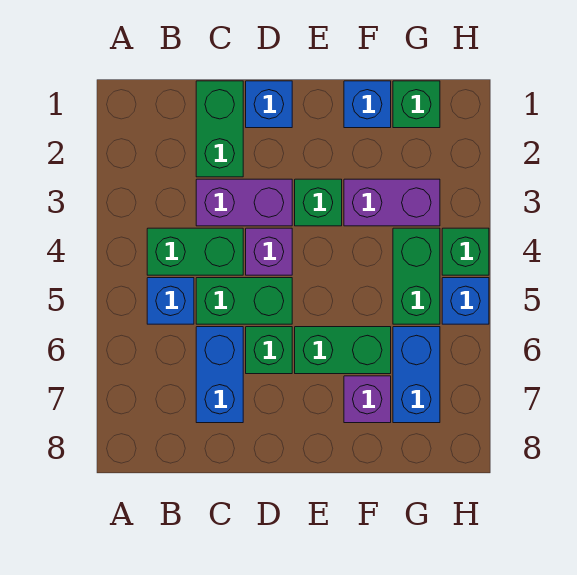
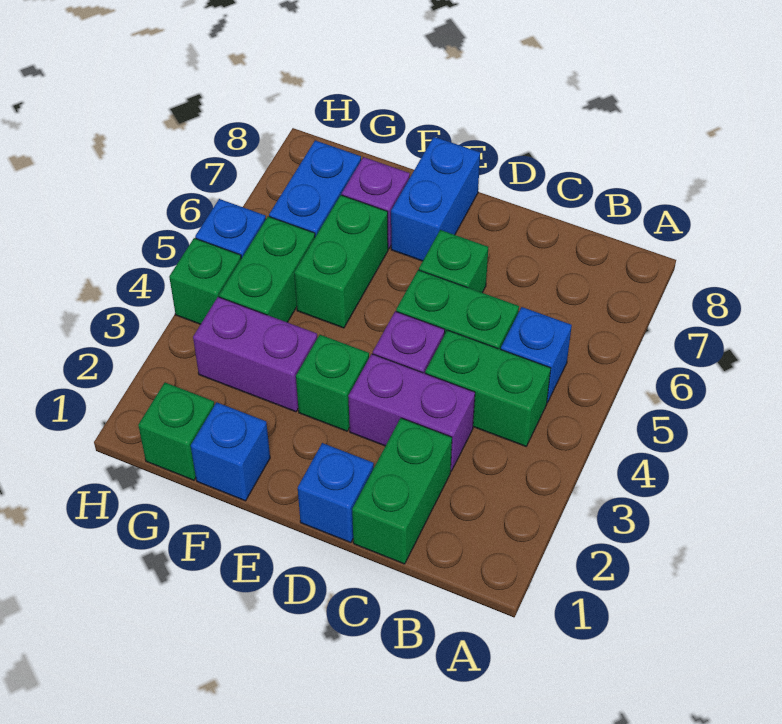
blue brick C6:C7 level 1 -> blue brick E7:E8 level 1
green brick E6:F6 level 1 -> green brick F5:F6 level 1

